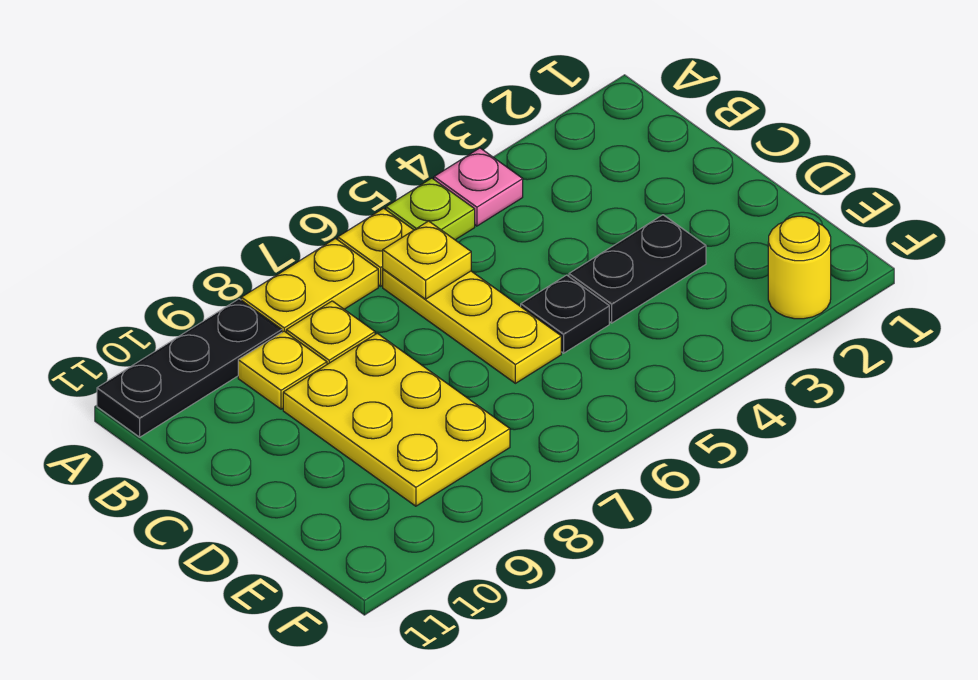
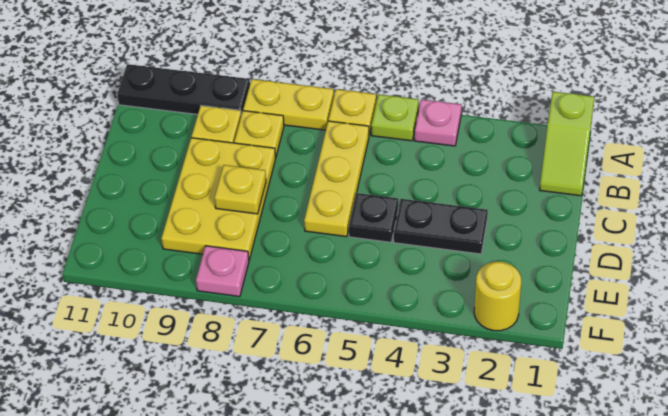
none -> lime slope A1:B1 level 1 top A
yellow plate B6 level 2 -> yellow plate D8 level 2
none -> pink plate F8 level 1

